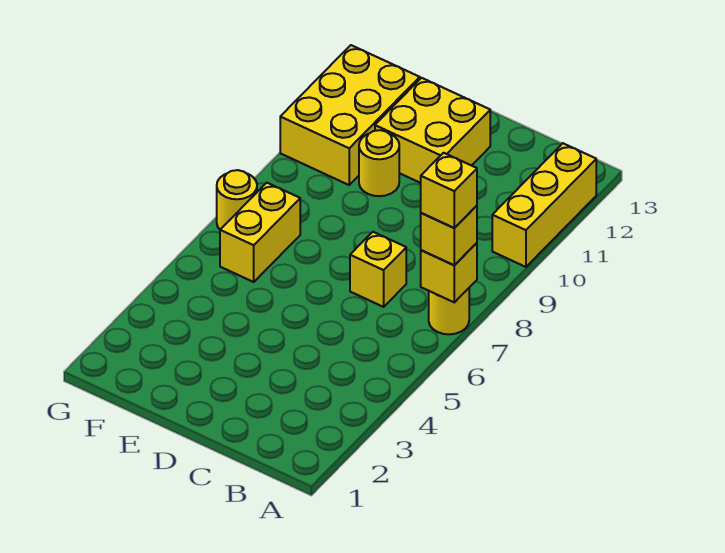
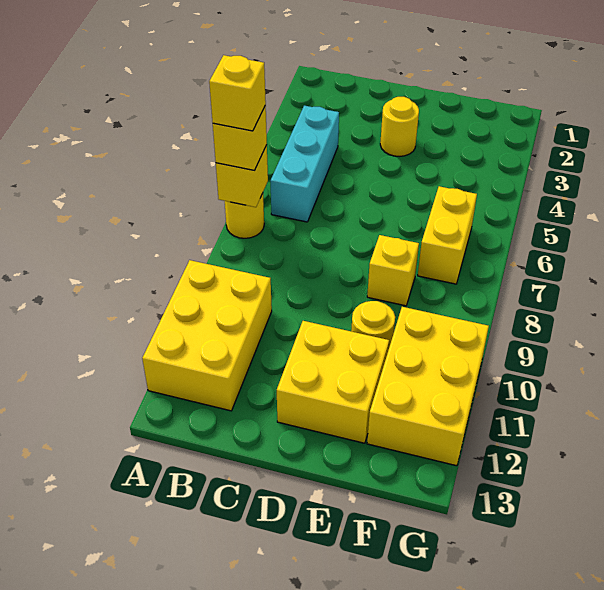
yellow brick A10:A12 level 1 -> yellow brick A10:B12 level 1
none -> cyan brick B4:B6 level 1
yellow brick C7 level 1 -> yellow brick E8 level 1
yellow round brick G7 level 1 -> yellow round brick D3 level 1

